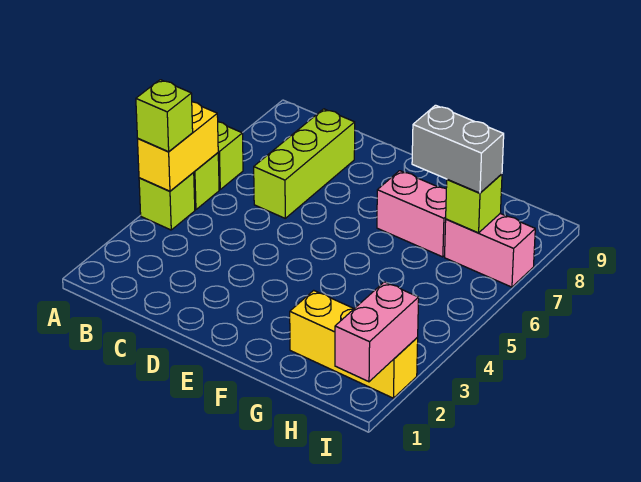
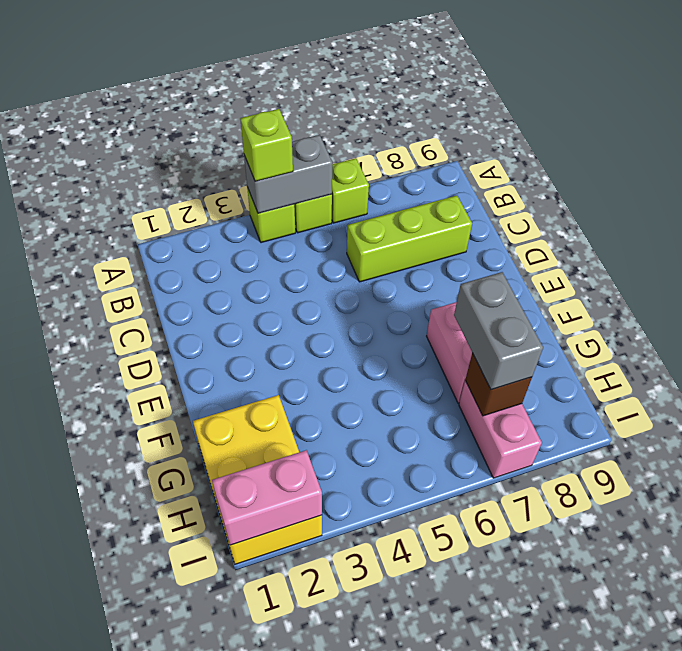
yellow brick A4:A5 level 2 -> grey brick A4:A5 level 2
yellow brick G2:I2 level 1 -> yellow brick G1:I2 level 1
lime brick H7 level 2 -> brown brick H7 level 2

